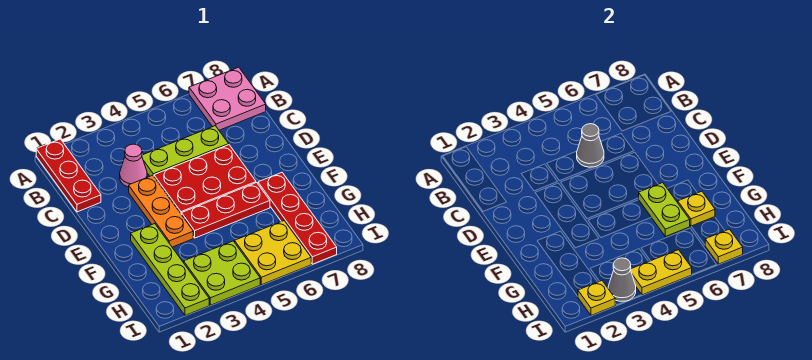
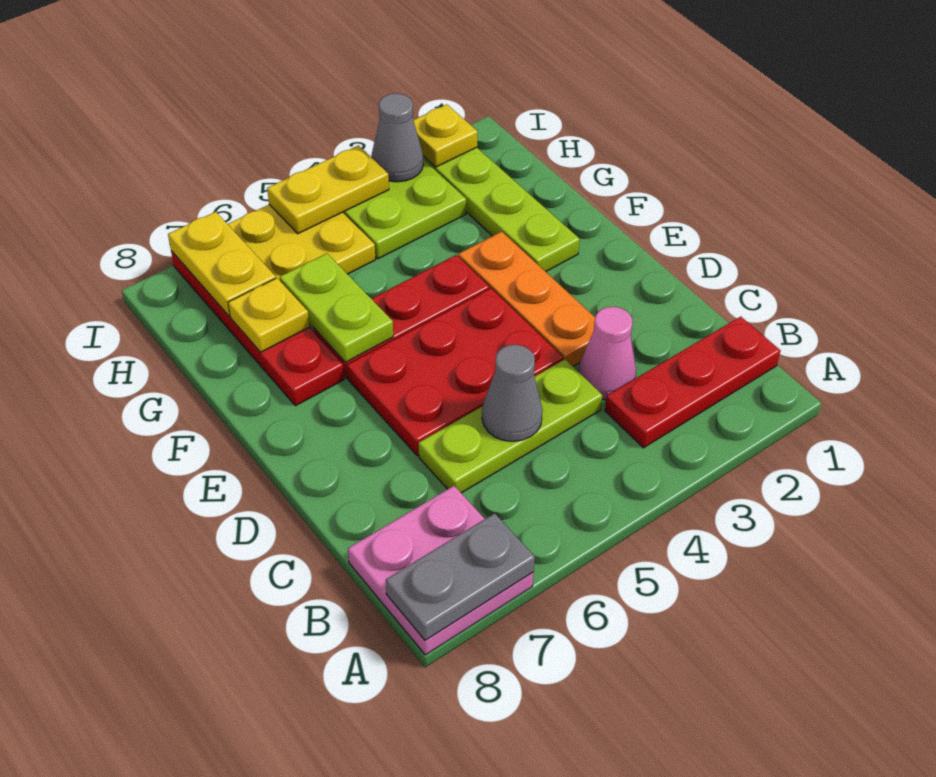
red plate A1:C1 level 1 -> red plate B1:B3 level 1
none -> grey plate A7:A8 level 2
yellow plate I7 level 2 -> yellow plate H7:I7 level 2

